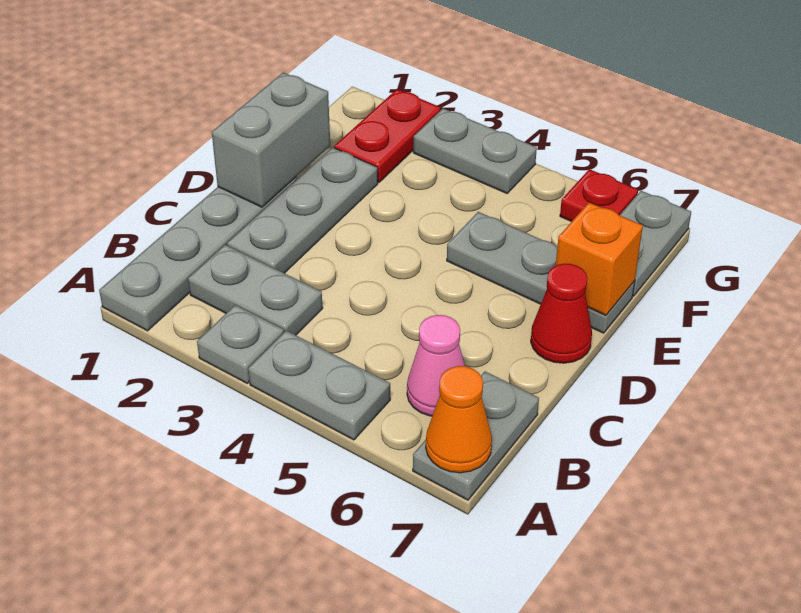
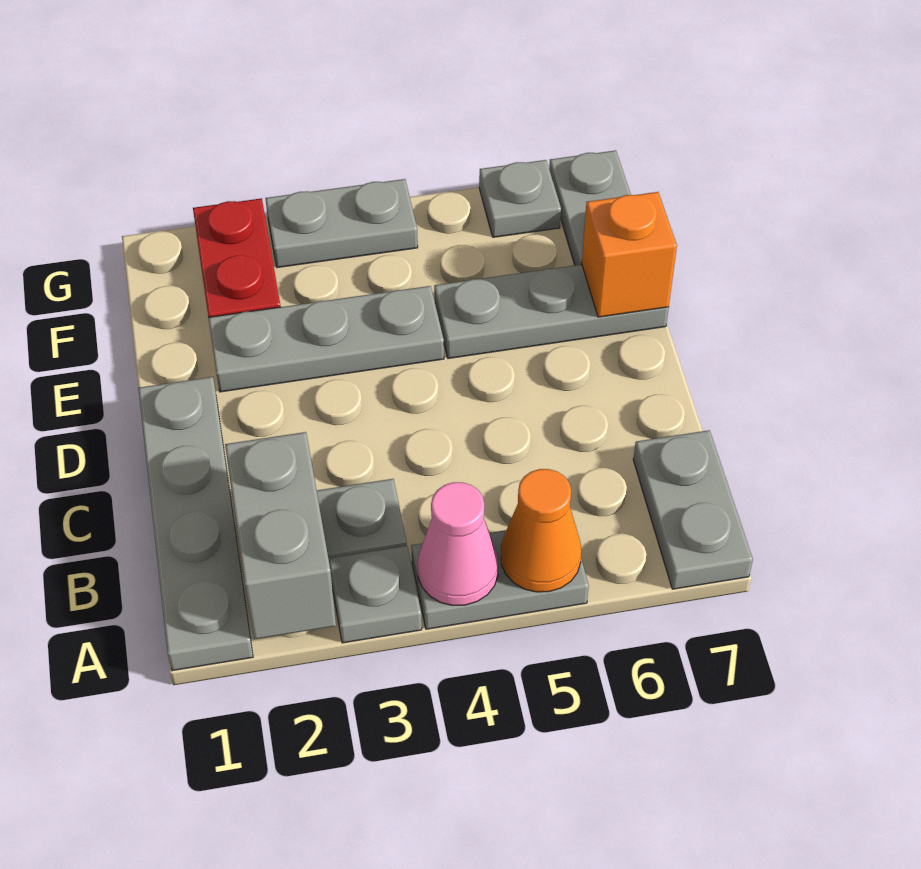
orange cone A7 level 2 -> orange cone A5 level 2
pink cone B6 level 1 -> pink cone A4 level 2
grey plate C2:E2 level 1 -> grey plate E2:E4 level 1
grey brick D1:E1 level 2 -> grey brick A2:B2 level 2
red cone D7 level 1 -> none
red plate G6 level 1 -> grey plate G6 level 1

